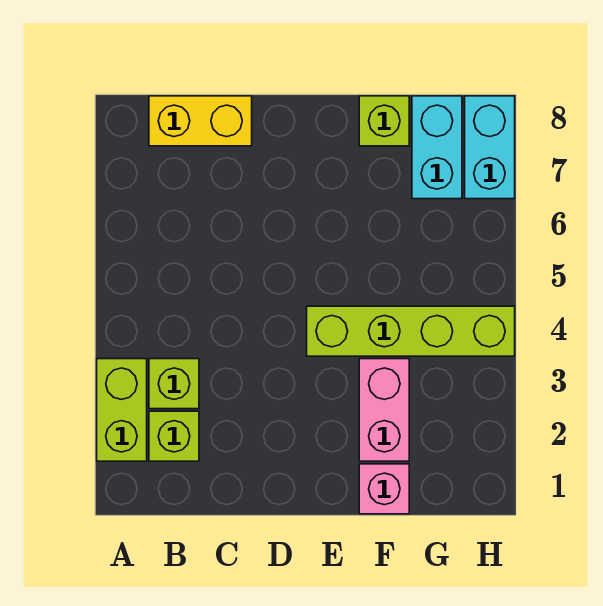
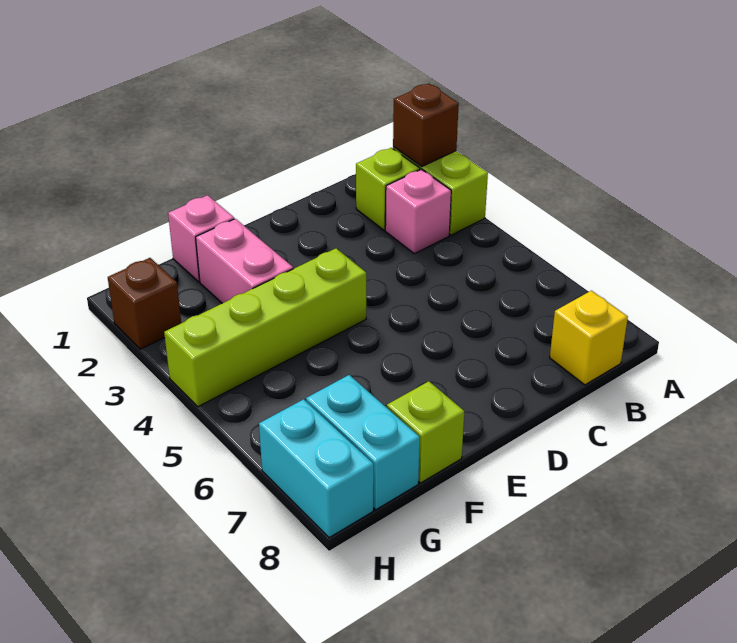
none -> brown brick A2 level 2
lime brick B3 level 1 -> pink brick B3 level 1
yellow brick B8:C8 level 1 -> yellow brick B8 level 1
none -> brown brick H2 level 1

